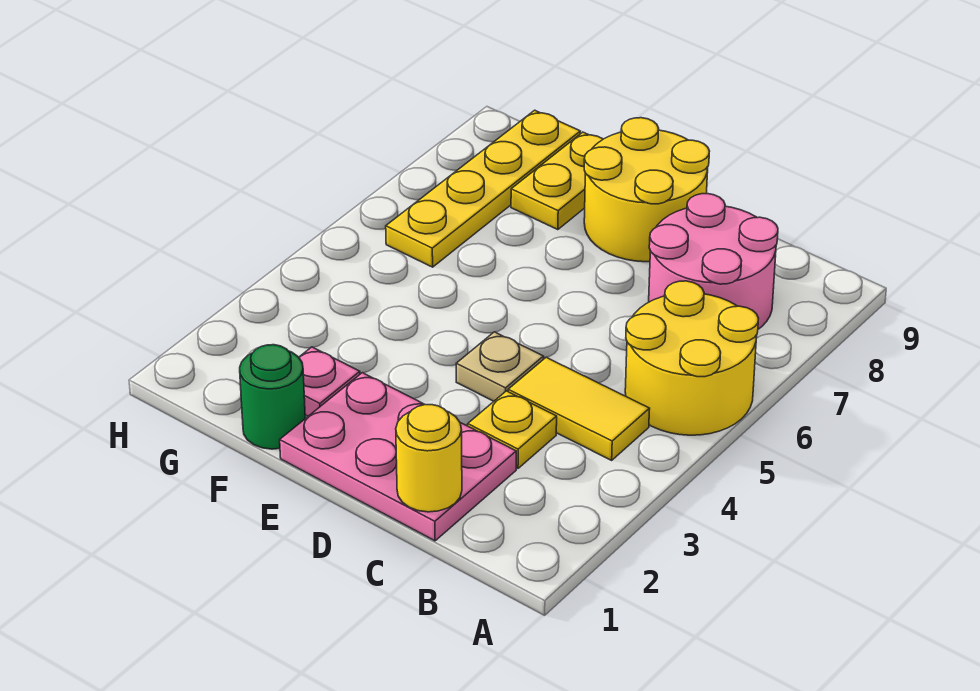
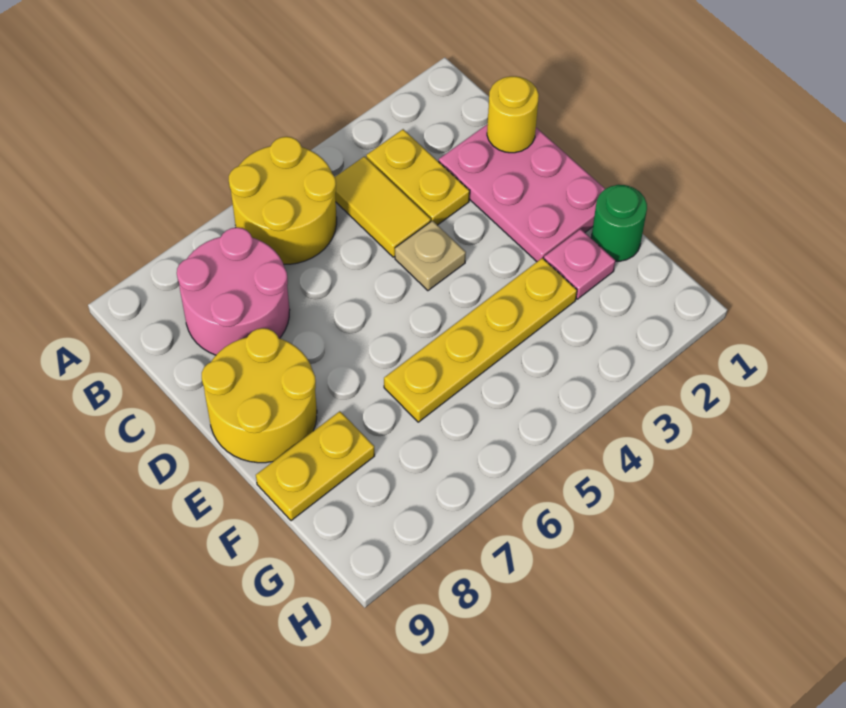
yellow plate C3 level 1 -> yellow plate B3:C3 level 1
yellow plate G6:G9 level 1 -> yellow plate F3:F6 level 1

